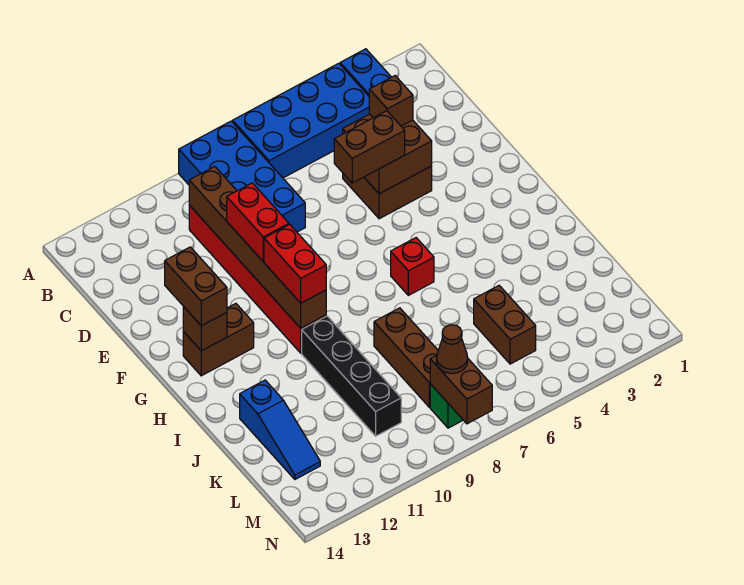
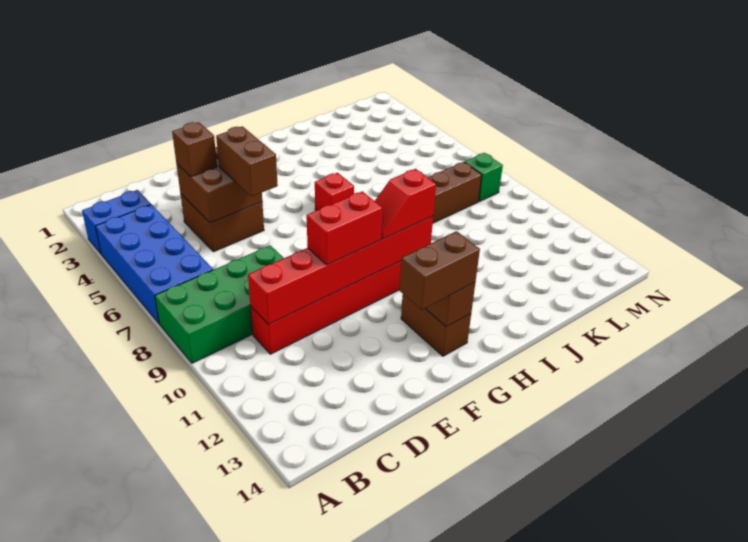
blue brick A8:D9 level 1 -> green brick A8:D9 level 1
brown brick C10:H10 level 2 -> red brick C10:H10 level 2
red brick G10:H10 level 3 -> red slope G10:H10 level 3 top H
black brick I10:L10 level 1 -> none
blue slope J13:L13 level 1 top J -> none
brown brick K5:L5 level 1 -> none
brown brick M8:N8 level 2 -> none
brown cone M8 level 3 -> none

